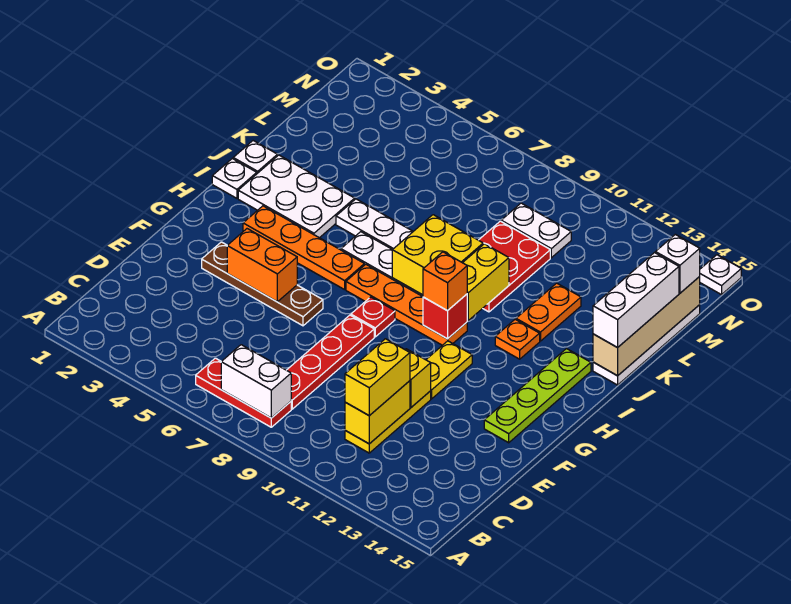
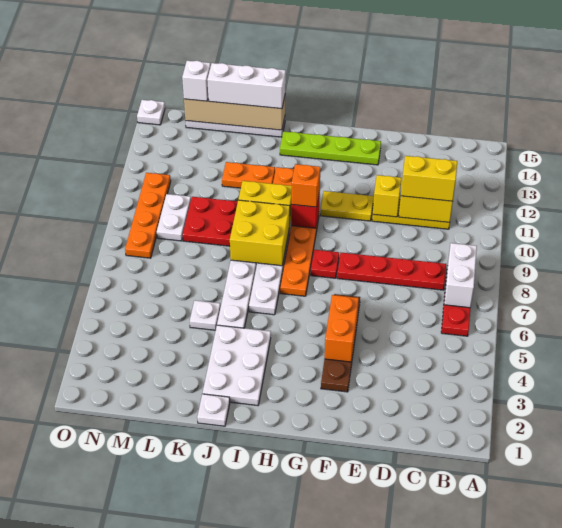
orange plate H3:H6 level 1 -> orange plate N8:N11 level 1
white plate I1 level 1 -> white plate K5 level 1

